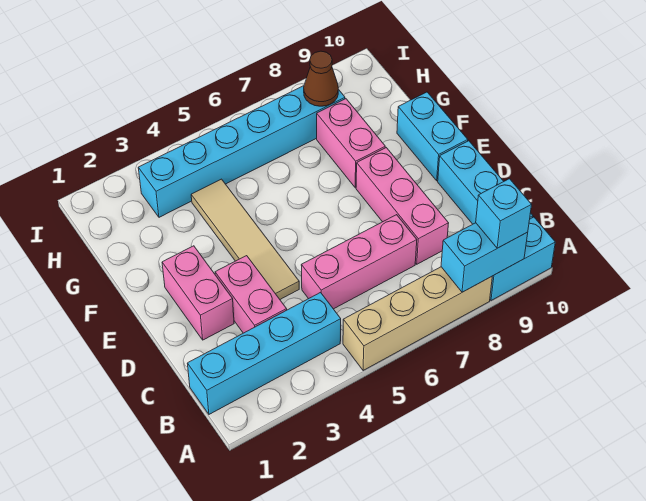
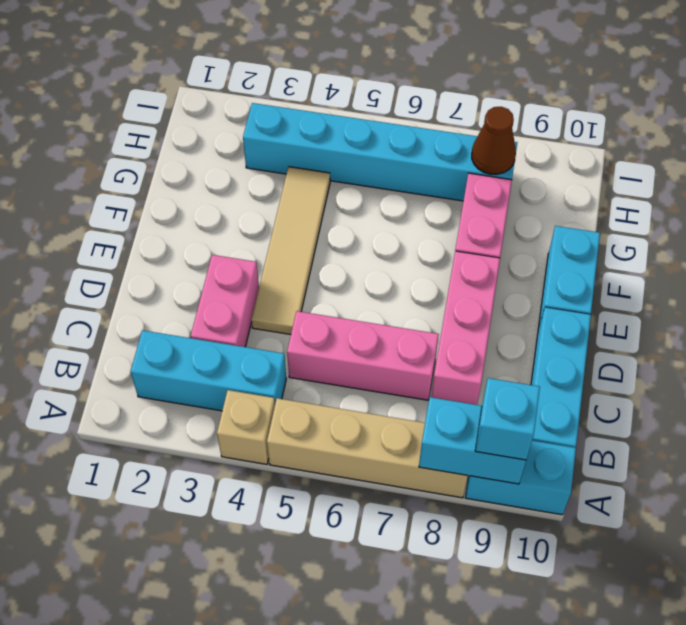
none -> tan brick A4 level 1
cyan brick B1:B4 level 1 -> cyan brick B2:B4 level 1
pink brick D2:E2 level 1 -> none

